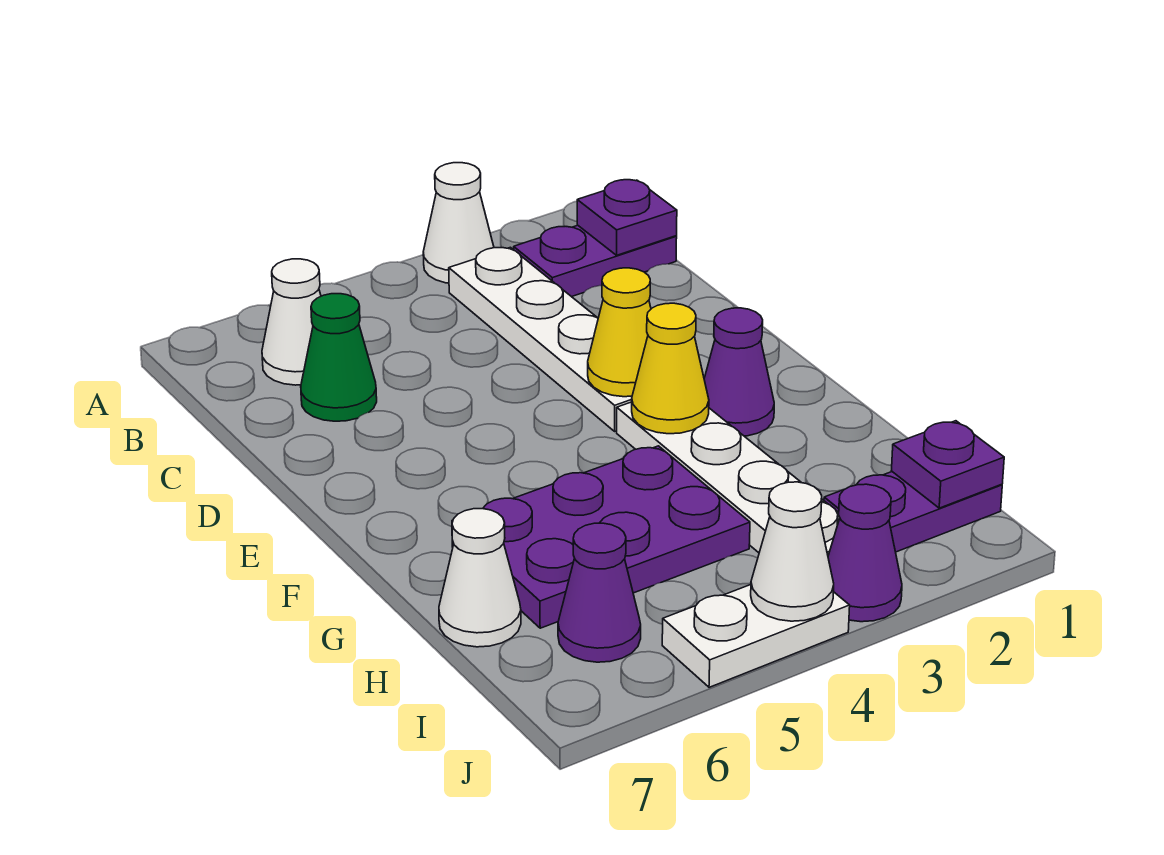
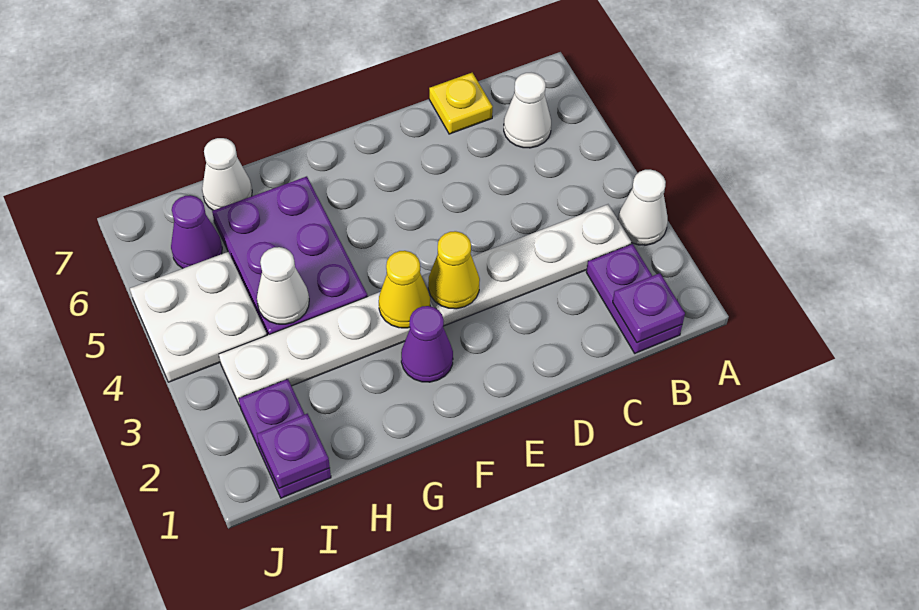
green cone C6 level 1 -> none
none -> yellow plate C7 level 1
purple cone J3 level 1 -> none
white plate J4:J5 level 1 -> white plate I4:J5 level 1
white cone J4 level 2 -> white cone H4 level 2

